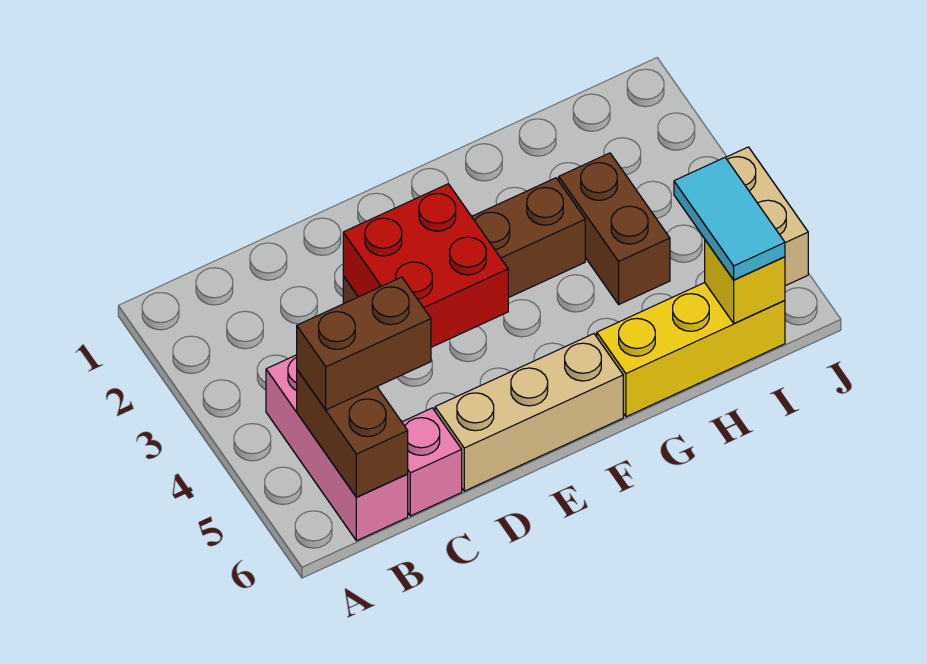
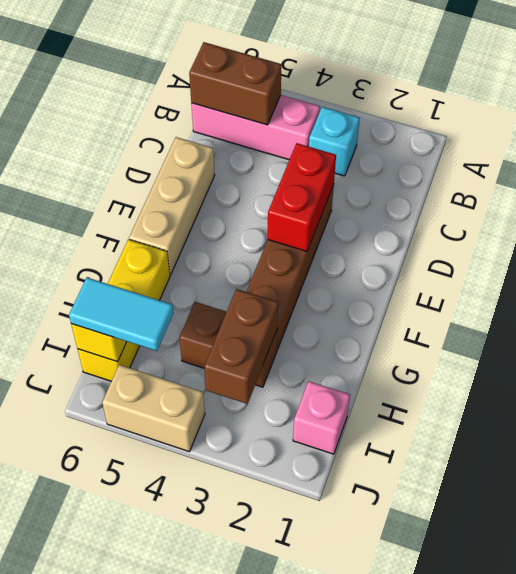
none -> cyan brick B3 level 1
brown brick B5:C5 level 3 -> brown brick H3:I3 level 2
pink brick C6 level 1 -> pink brick I1 level 1
red brick D3:E4 level 2 -> red brick D3:E3 level 2

